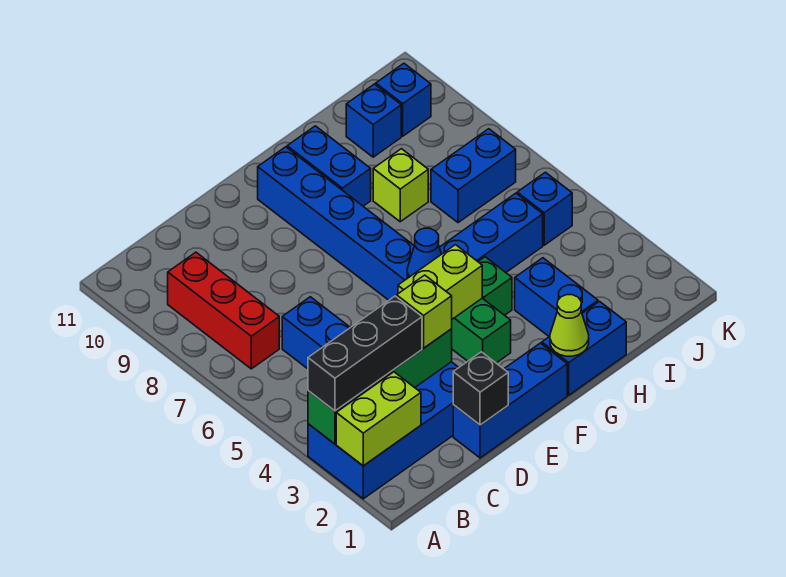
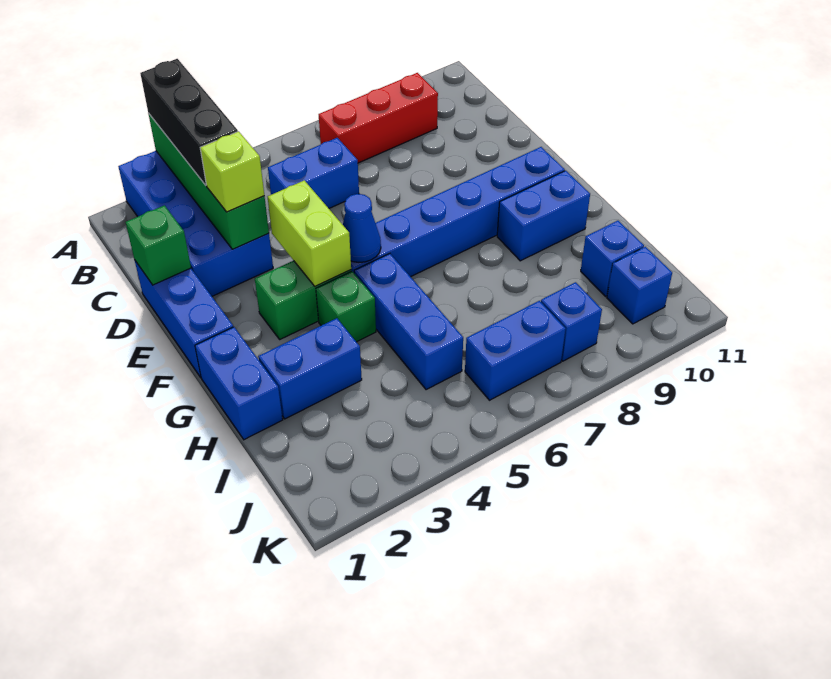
lime brick A2:B2 level 2 -> none
black brick D1 level 2 -> green brick D1 level 2
lime cone G1 level 2 -> none
lime brick H8 level 1 -> none
blue brick I7:J7 level 1 -> blue brick J6:J7 level 1
blue brick J5 level 1 -> blue brick J8 level 1

